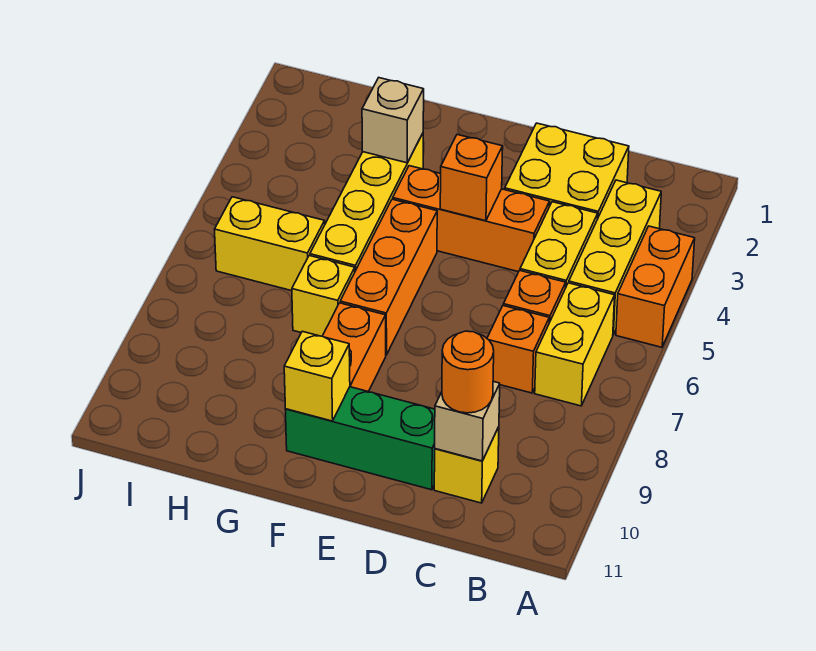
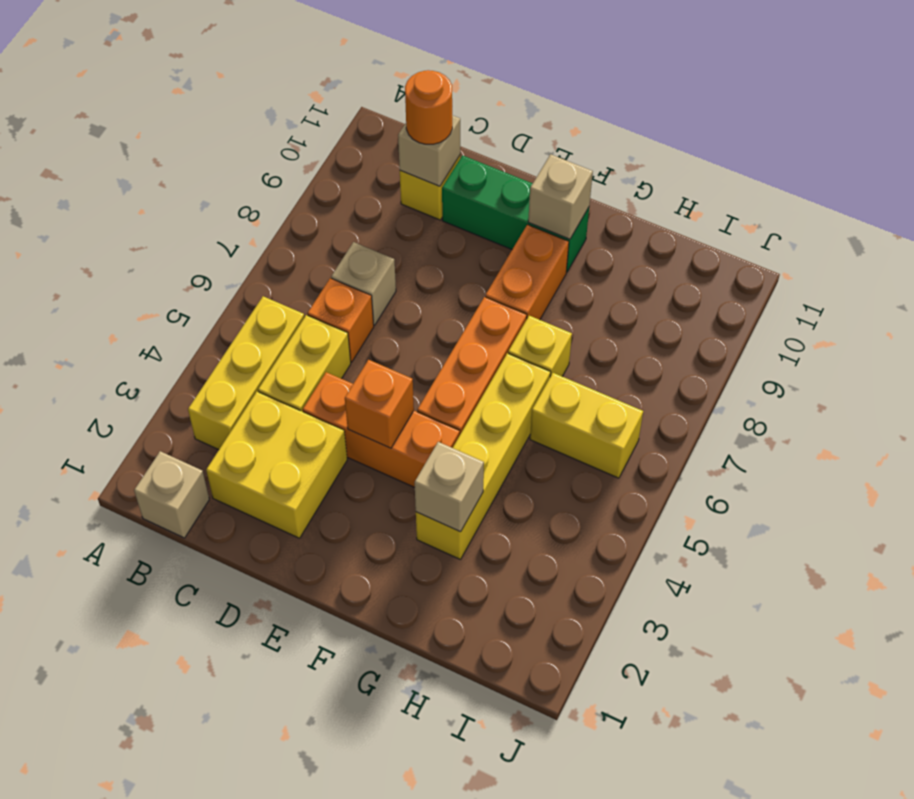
orange brick A4:A5 level 1 -> none
none -> tan brick B1 level 1
yellow brick B6:B7 level 1 -> none
orange brick C7 level 1 -> tan brick C7 level 1
yellow brick F10 level 2 -> tan brick F10 level 2

